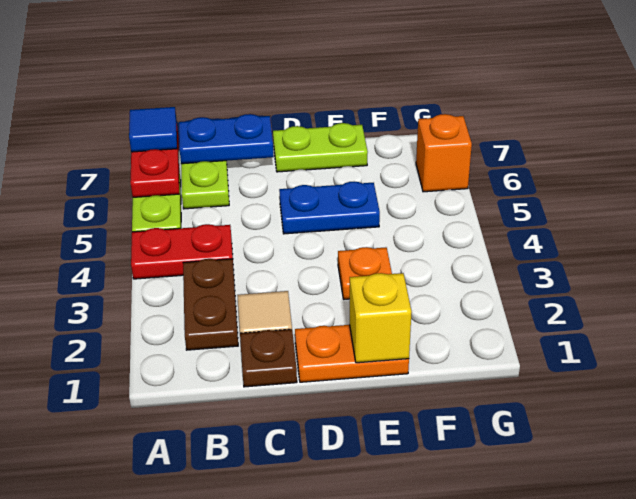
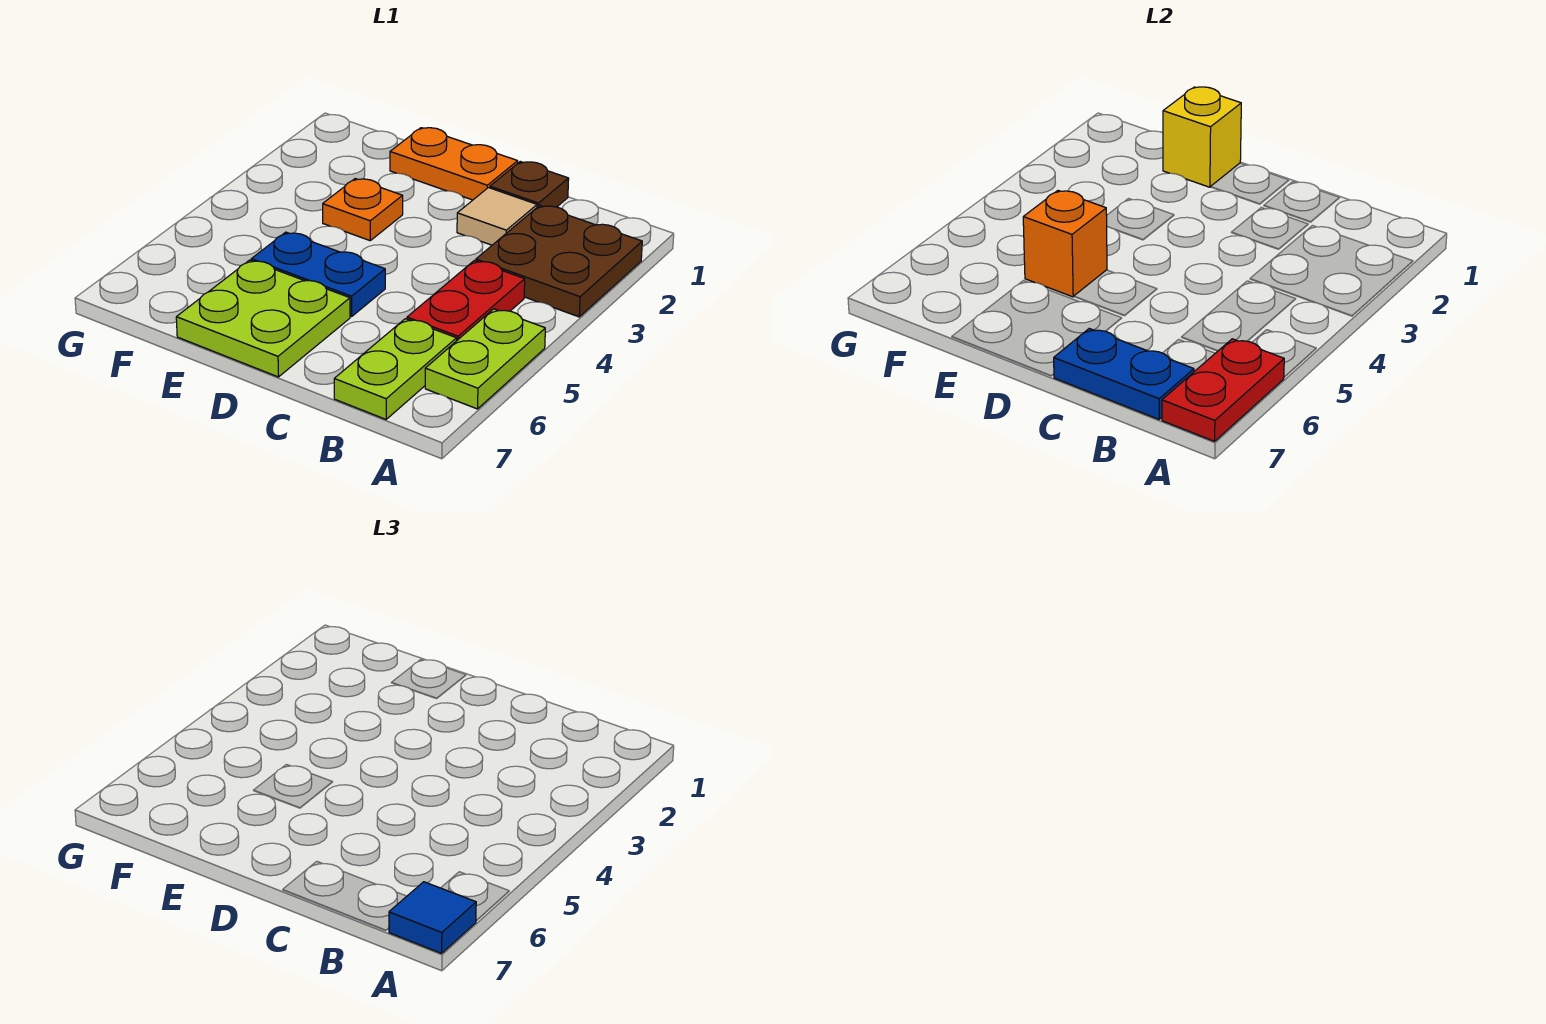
red plate A4:B4 level 1 -> red plate B4:B5 level 1
brown plate B2:B3 level 1 -> brown plate A2:B3 level 1
lime plate D7:E7 level 1 -> lime plate D6:E7 level 1
orange brick G6 level 1 -> orange brick E5 level 2

